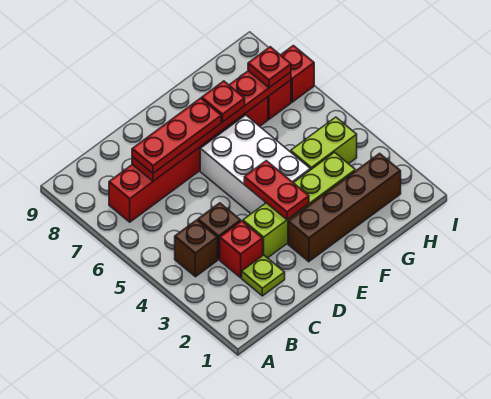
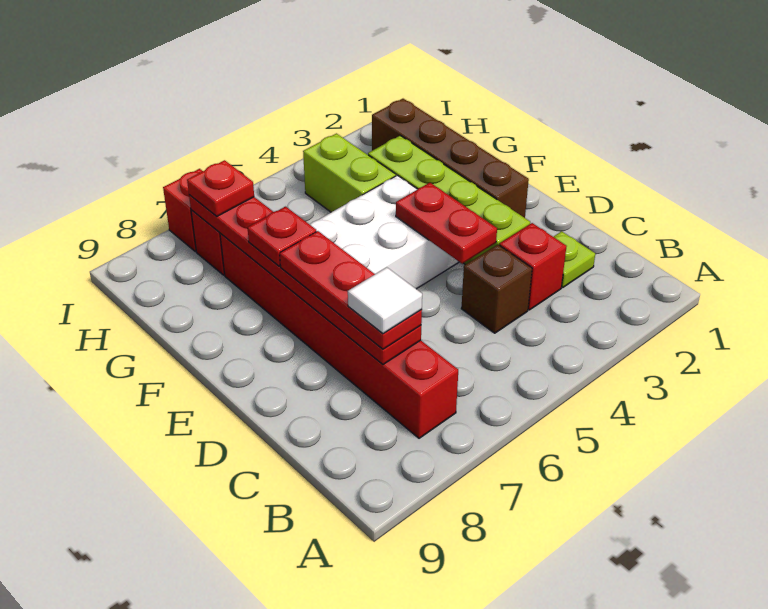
brown brick B4 level 1 -> none
none -> white tile C7 level 4
red plate E3:E4 level 2 -> red plate D4:E4 level 2

